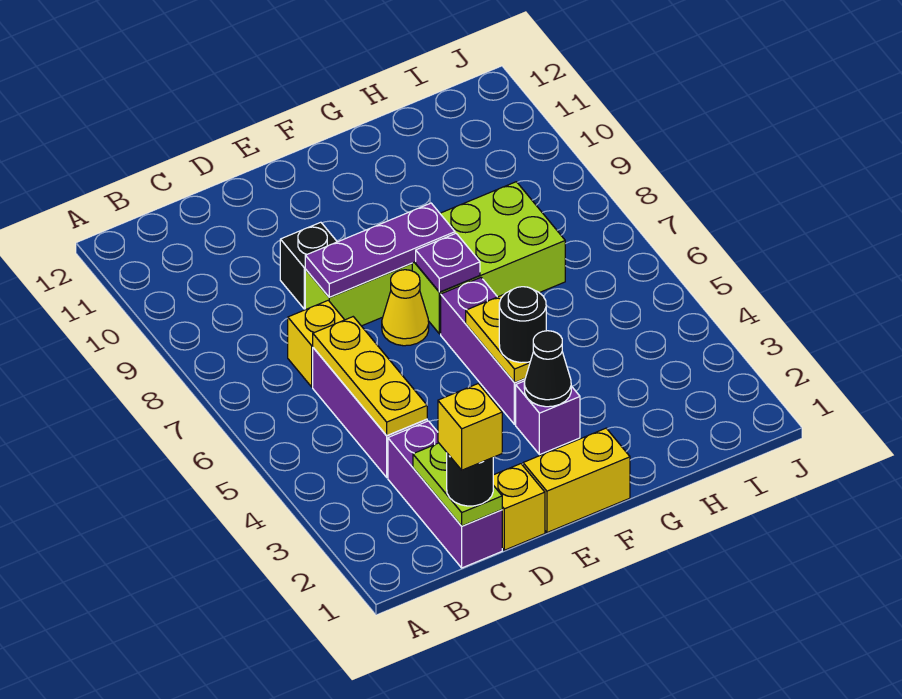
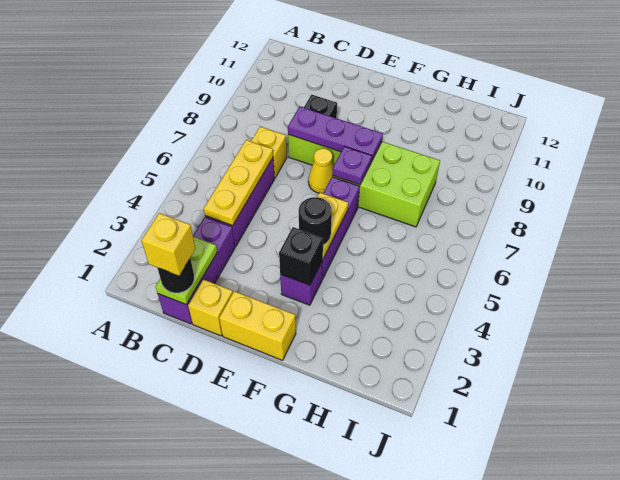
black cone F3 level 2 -> black brick F3 level 2

